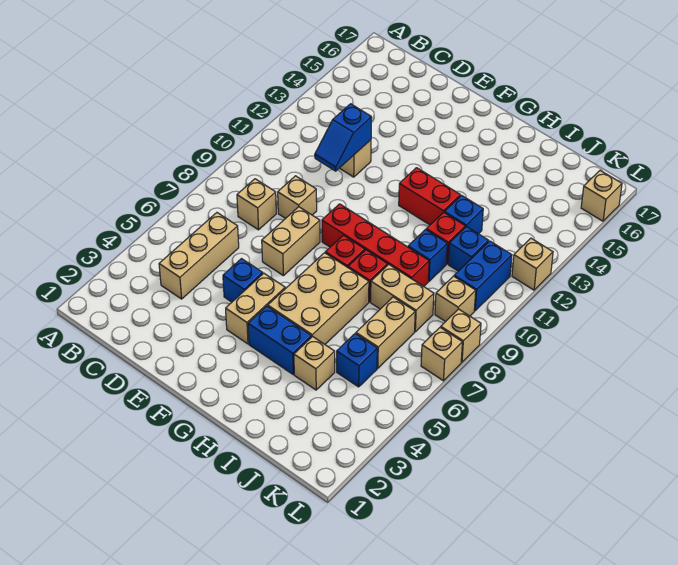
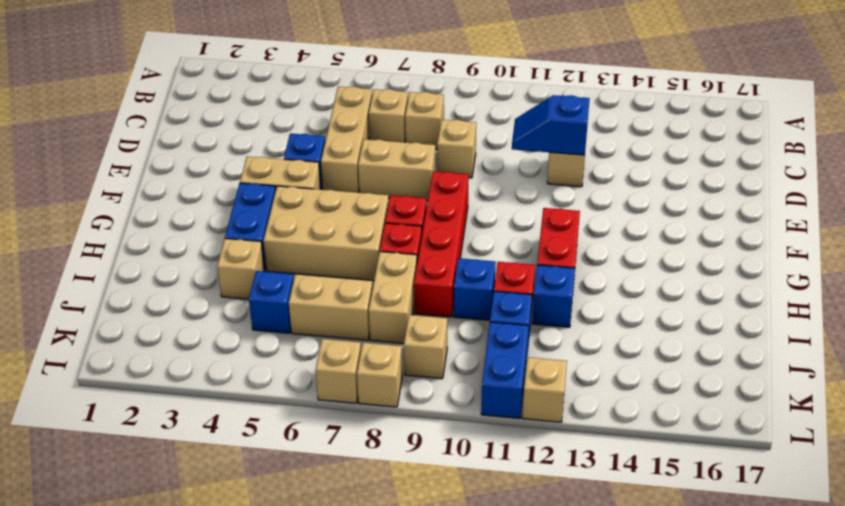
tan brick C4:C6 level 1 -> tan brick C6:E6 level 1
blue brick K10:K11 level 1 -> blue brick K11:L11 level 1
tan brick L16 level 1 -> tan brick C7 level 1

